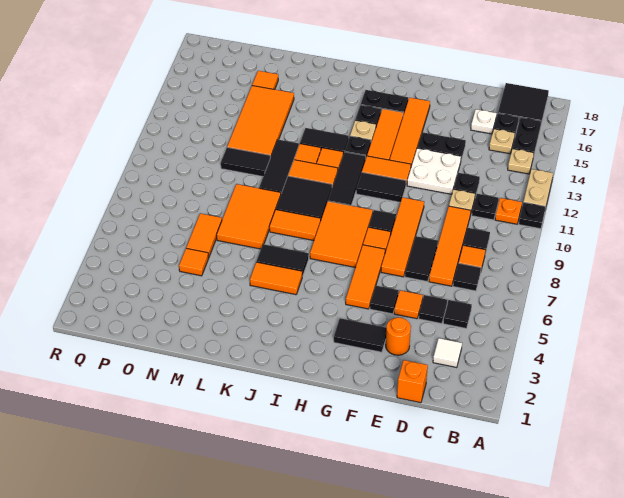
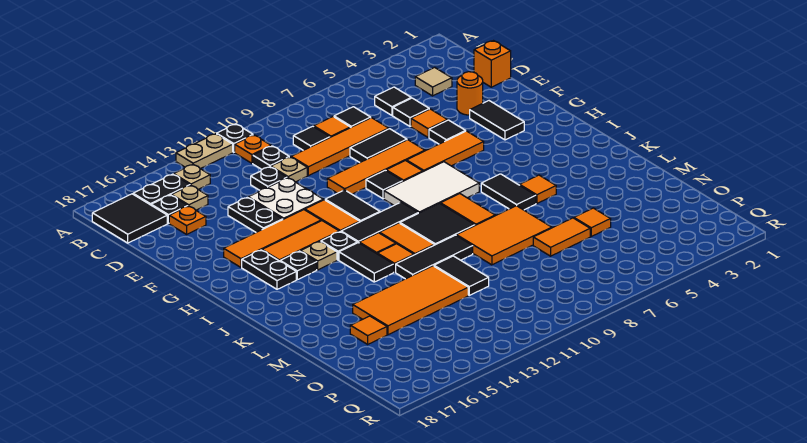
white tile C3 level 1 -> tan tile C3 level 1
white plate D16 level 1 -> orange plate D16 level 1
orange tile H7:I9 level 1 -> white tile H7:I9 level 1
orange tile J5:K5 level 1 -> orange tile K5 level 1

